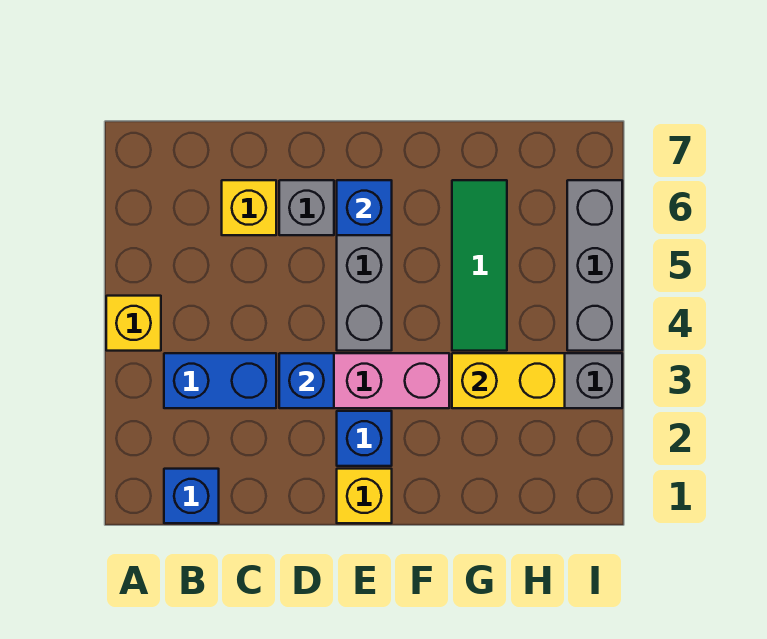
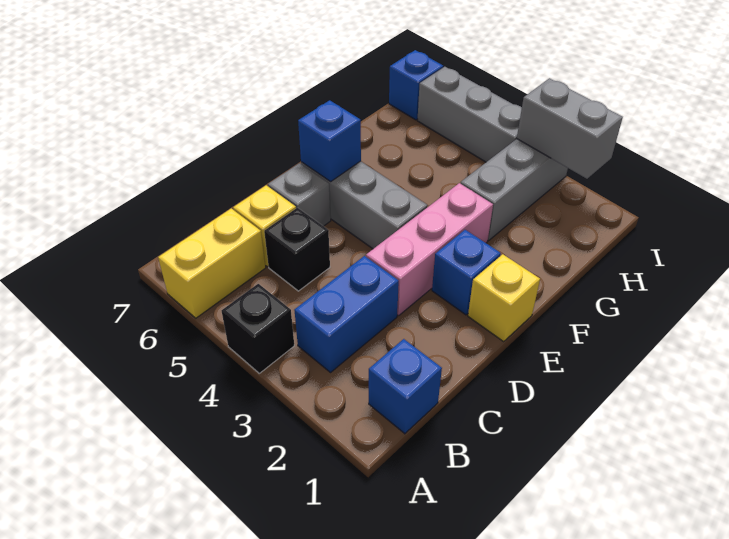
yellow brick A4 level 1 -> black brick A4 level 1
none -> black brick C5 level 1
blue brick D3 level 2 -> blue brick I7 level 1
yellow brick G3:H3 level 2 -> yellow brick A6:B6 level 1
green tile G4:G6 level 1 -> none
none -> grey brick I2:I3 level 2

